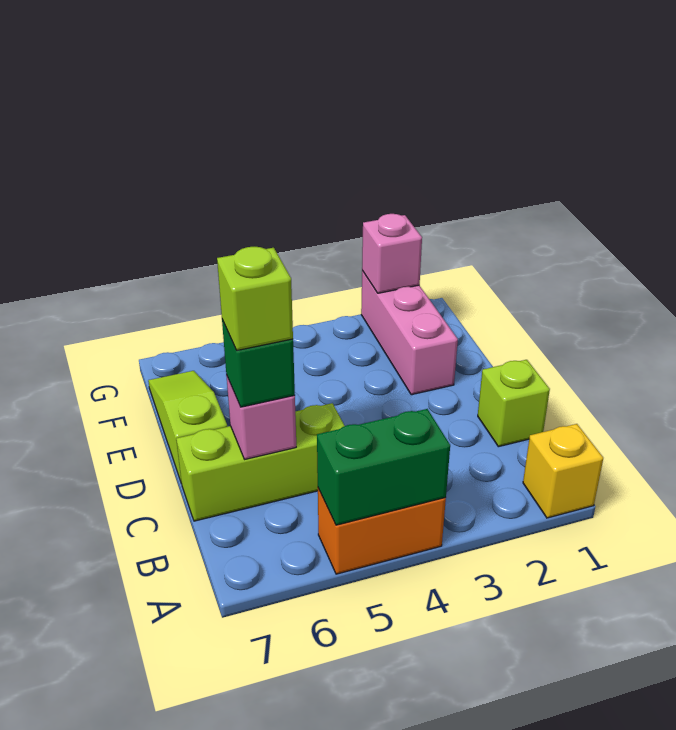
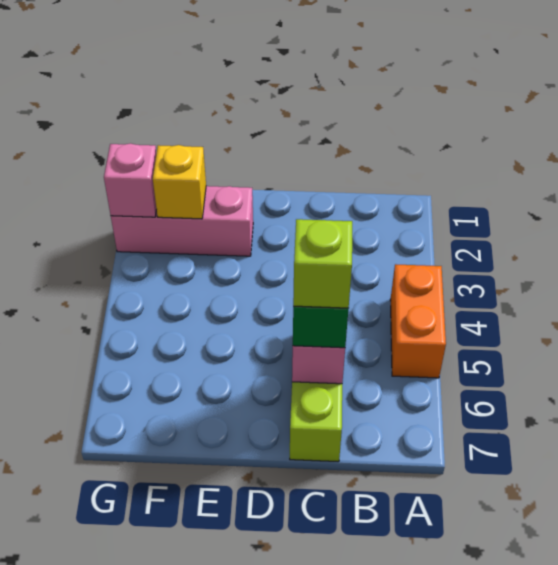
yellow brick A1 level 1 -> yellow brick F2 level 2
green brick A4:A5 level 2 -> none
lime brick C1 level 1 -> none
lime slope D7:F7 level 1 top D -> none

